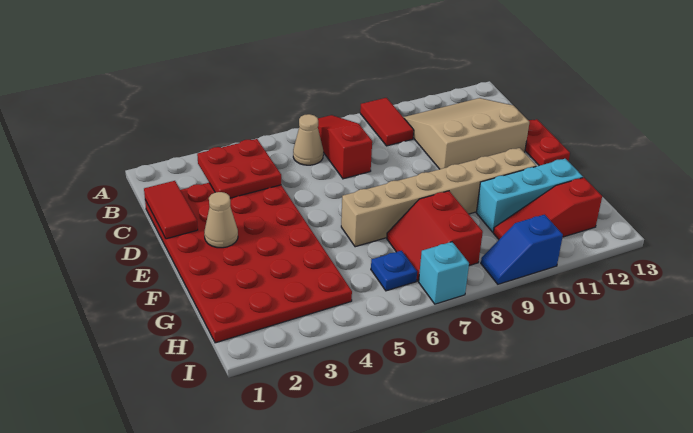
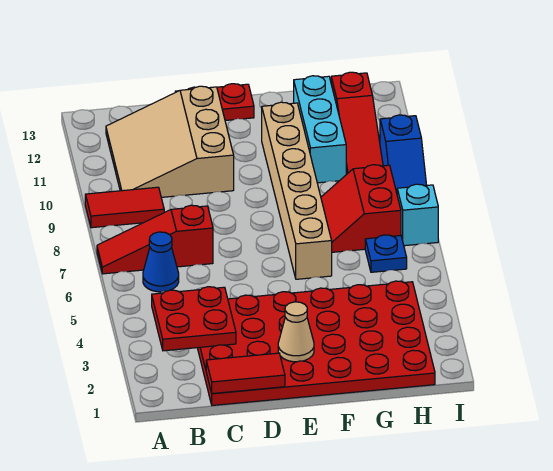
tan cone B6 level 1 -> blue cone B6 level 1
red slope G7:H8 level 1 top 8 -> red slope G7:H8 level 1 top H

